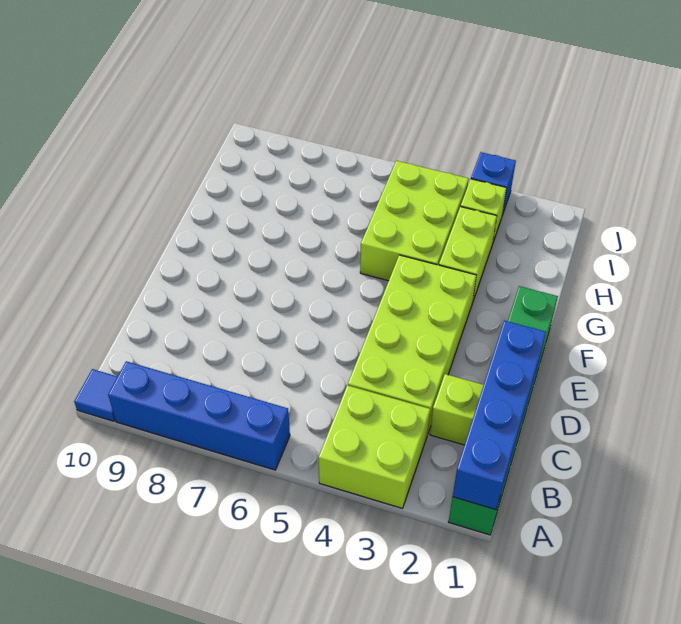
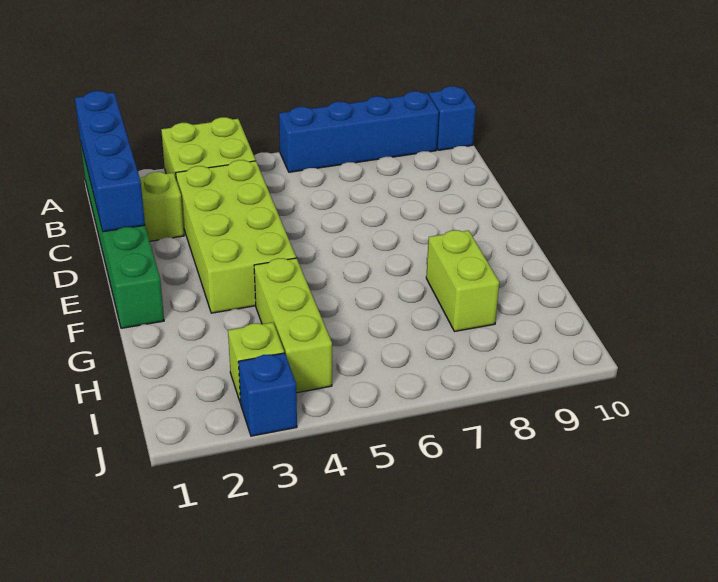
blue tile A10 level 1 -> blue brick A10 level 1
lime brick G3:H3 level 1 -> lime brick G8:H8 level 1
lime brick G4:I5 level 1 -> lime brick G4:I4 level 1

